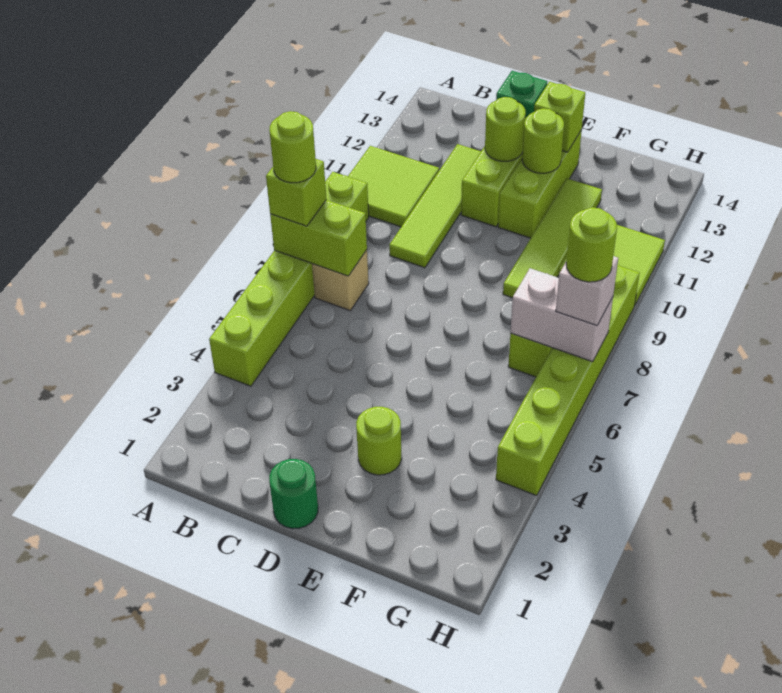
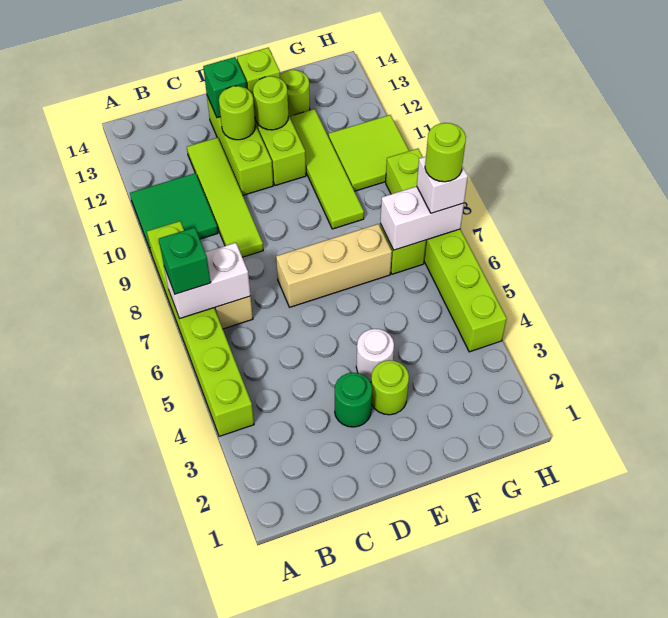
lime brick A7:B7 level 2 -> white brick A7:B7 level 2
lime brick A7 level 3 -> green brick A7 level 3
lime round brick A7 level 4 -> lime round brick F13 level 1
lime tile A10:B11 level 1 -> green tile A10:B11 level 1
green round brick D1 level 1 -> green round brick D3 level 1
none -> tan brick D7:F7 level 1
none -> white round brick E4 level 1

